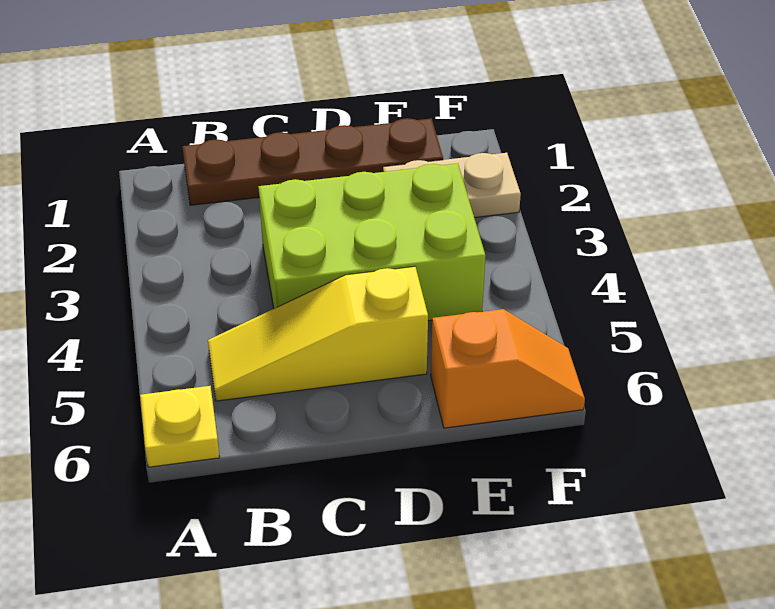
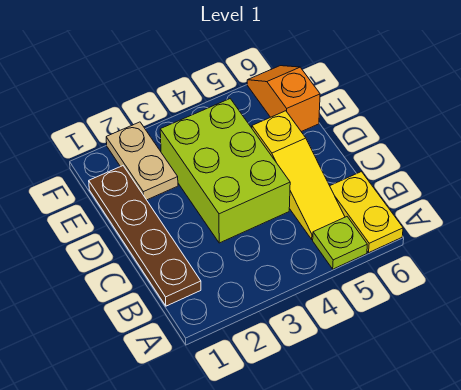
none -> lime plate A5 level 1
yellow plate A6 level 1 -> yellow plate A6:B6 level 1

